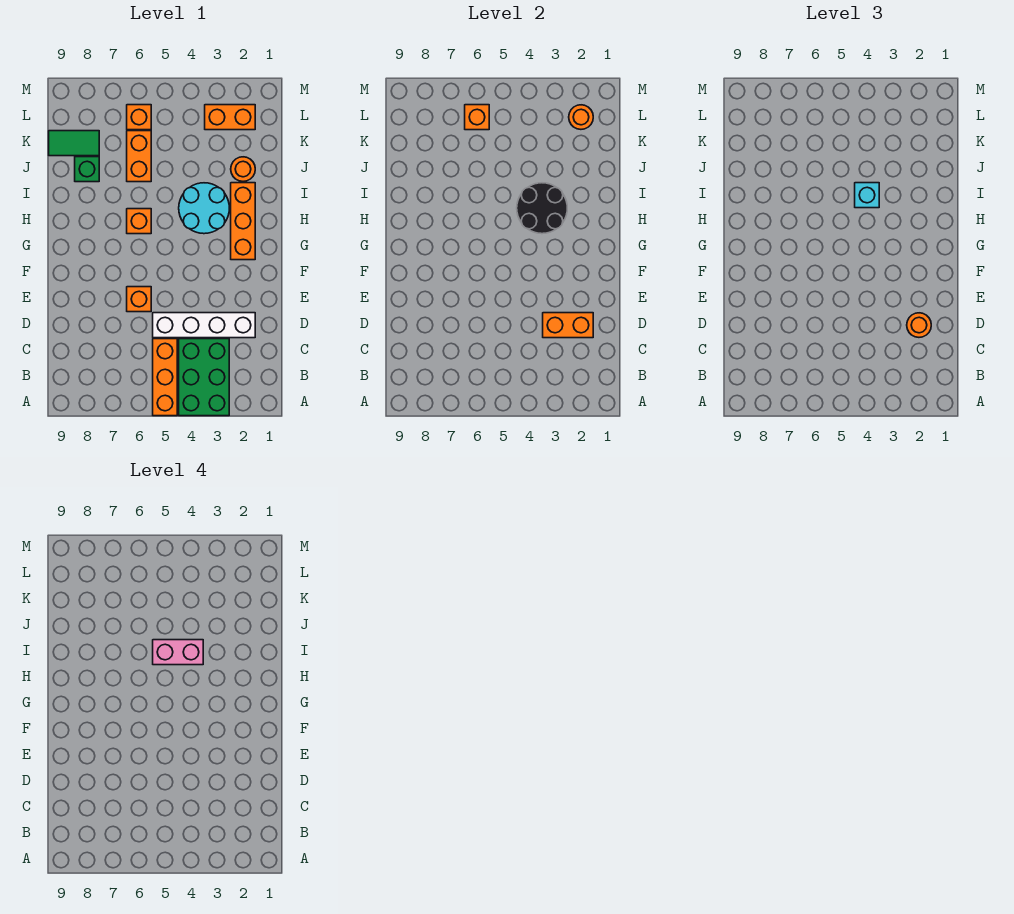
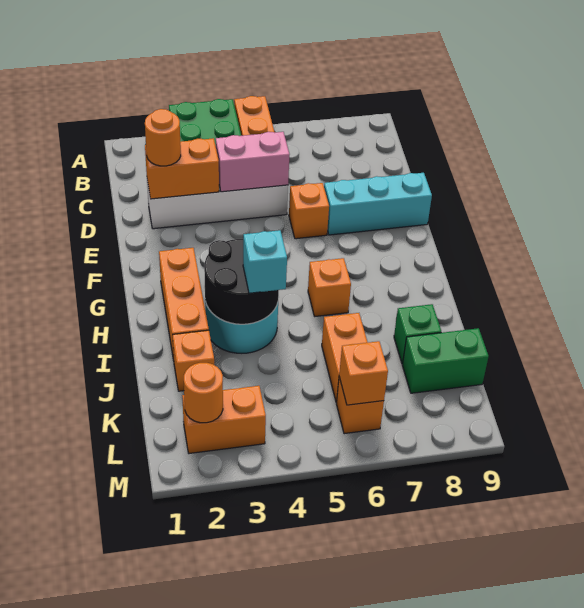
none -> cyan brick E7:E9 level 1
pink brick I4:I5 level 4 -> pink brick D4:D5 level 2
orange round brick J2 level 1 -> orange brick J2 level 1
green tile K8:K9 level 1 -> green brick K8:K9 level 1

